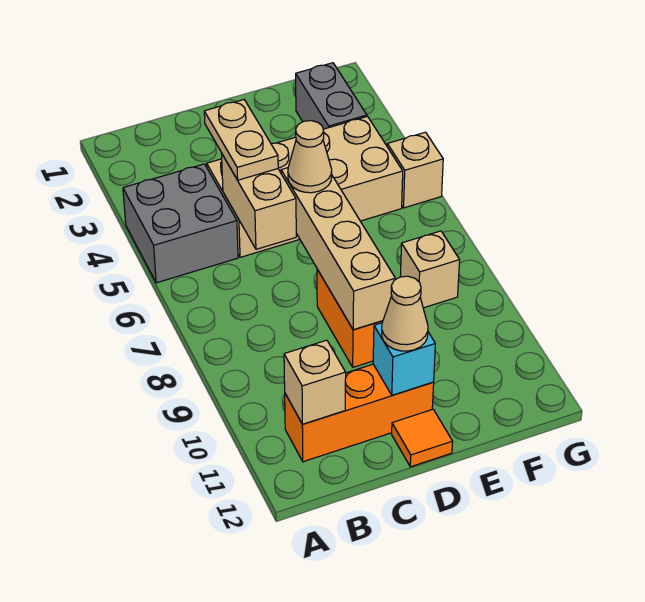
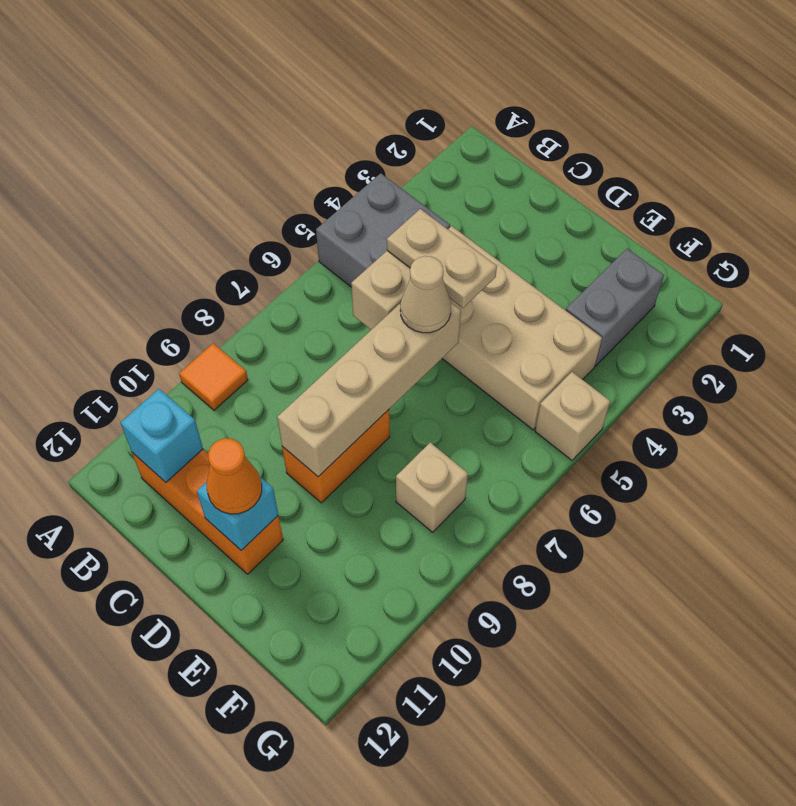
tan brick B11 level 2 -> cyan brick B11 level 2
tan plate C4:C5 level 3 -> tan plate C5:D5 level 3
tan cone D11 level 3 -> orange cone D11 level 3
orange tile D12 level 1 -> orange tile A9 level 1

